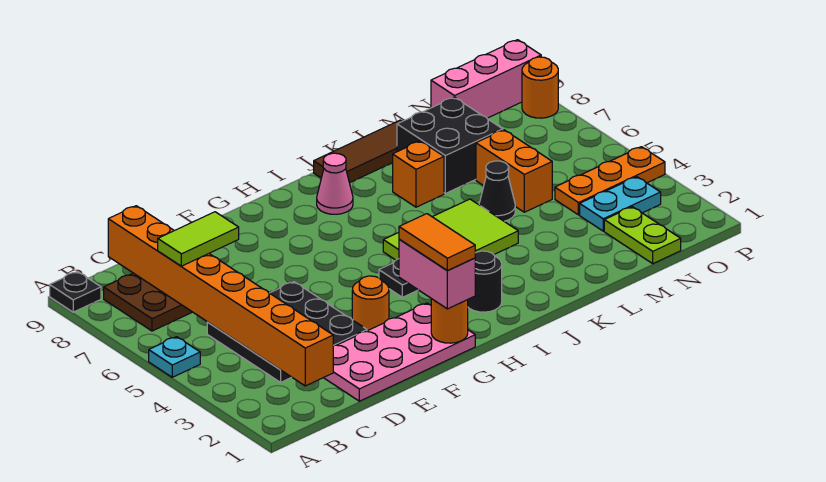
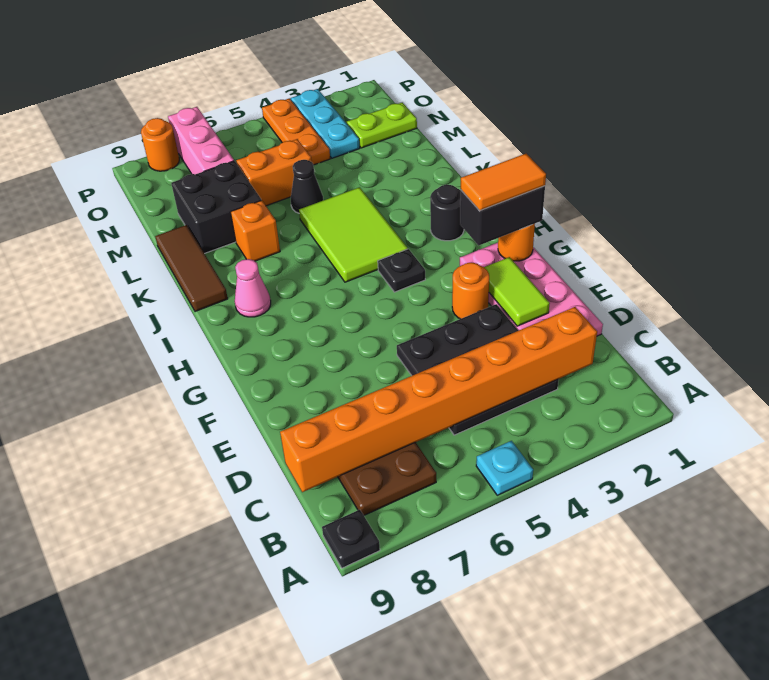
lime tile C7:D7 level 3 -> lime tile E2:F2 level 2
pink brick G1:G2 level 3 -> black brick G1:G2 level 3
cyan plate N3:O3 level 1 -> cyan plate N3:P3 level 1
pink brick N9:P9 level 1 -> pink brick N7:P7 level 1

